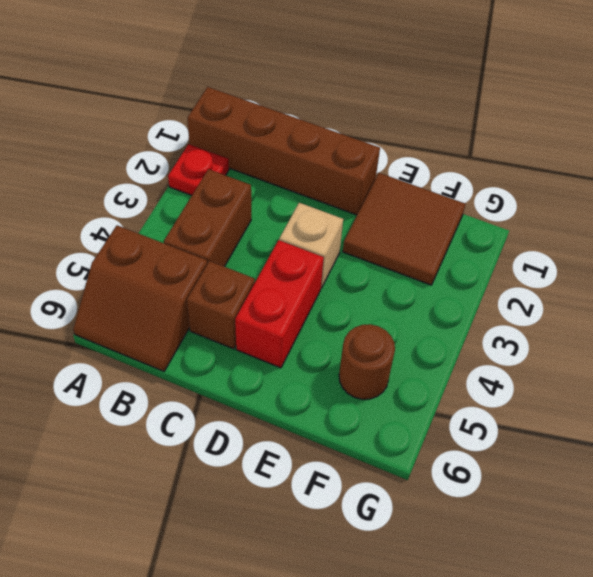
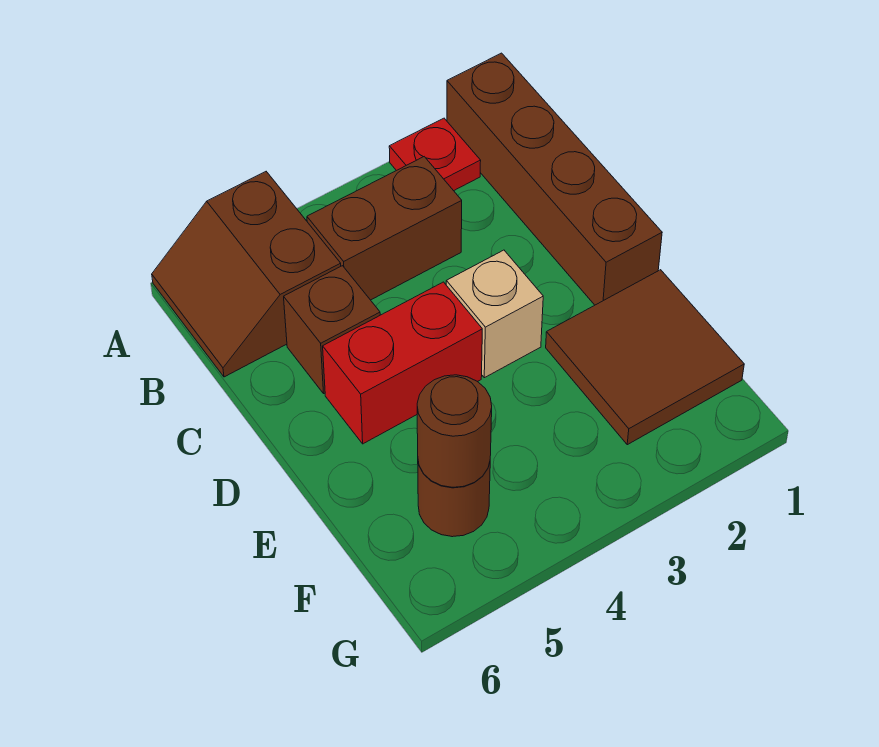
none -> brown round brick F5 level 2

